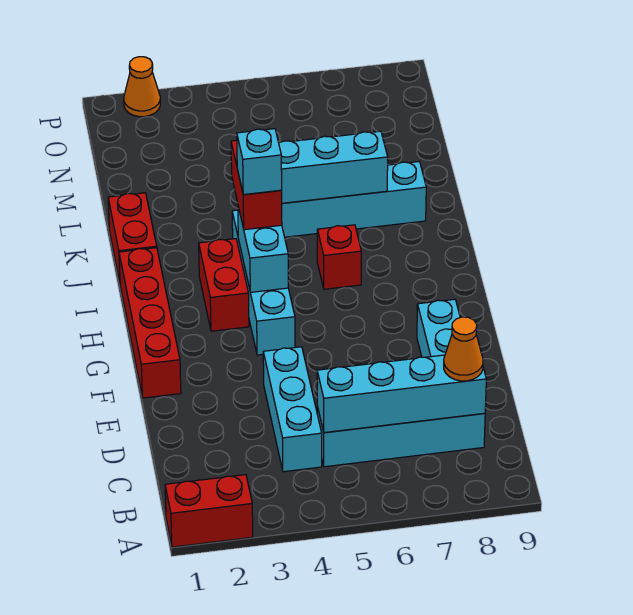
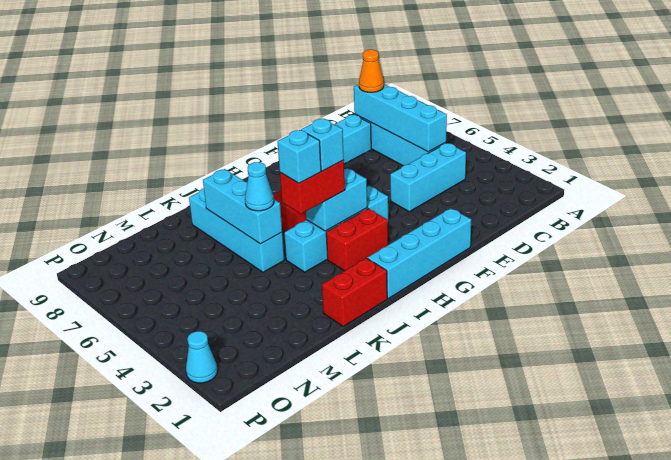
red brick A1:A2 level 1 -> none
red brick F1:I1 level 1 -> cyan brick F1:I1 level 1
none -> cyan brick J4 level 4
none -> cyan cone K5 level 3
orange cone P2 level 1 -> cyan cone P2 level 1

